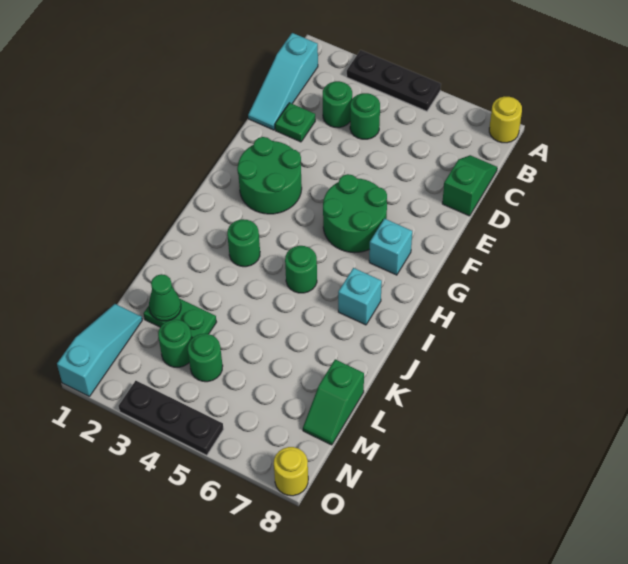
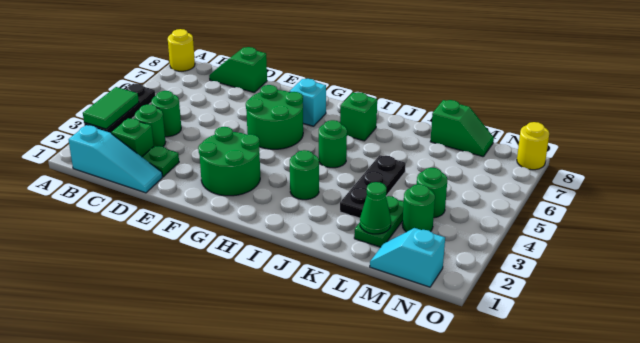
none -> green tile A3:A4 level 2
none -> green brick C2 level 1
cyan brick I7 level 1 -> green brick I7 level 1
cyan slope M1:O1 level 1 top O -> cyan slope M1:N1 level 1 top N
black plate O3:O5 level 1 -> black plate K3:K5 level 1

